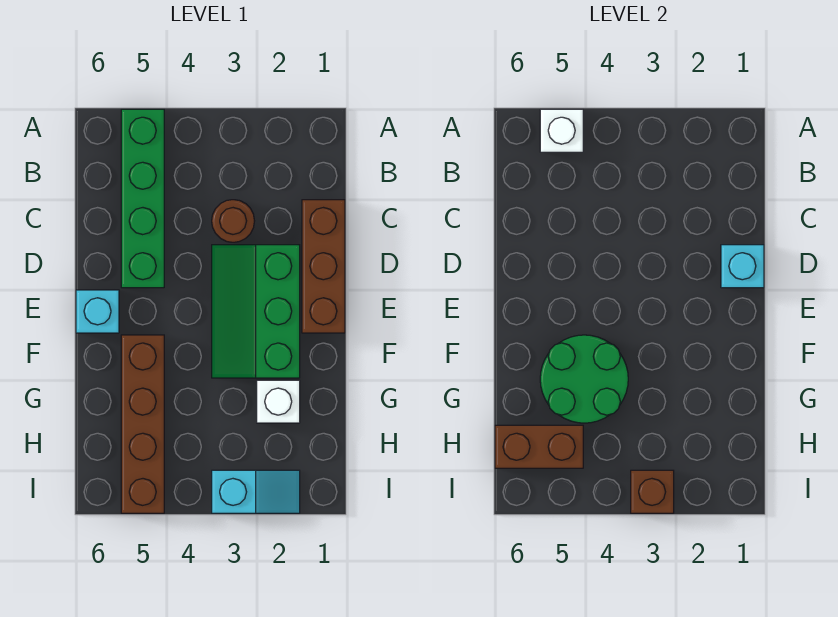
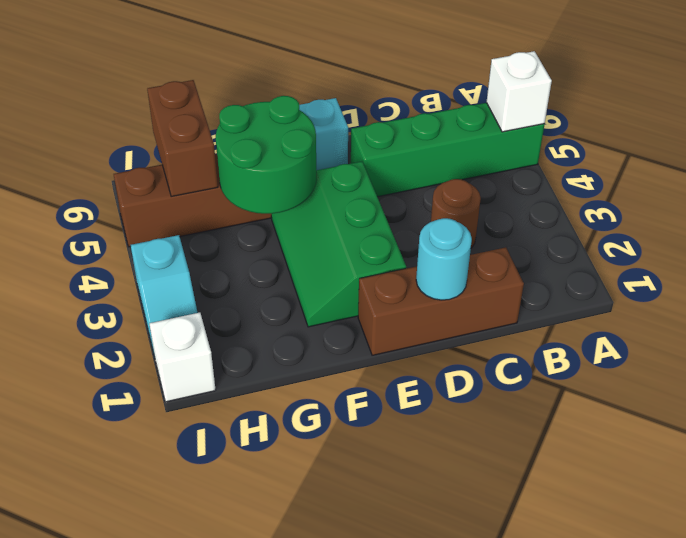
cyan brick D1 level 2 -> cyan round brick D1 level 2
green slope D2:F3 level 1 top 2 -> green slope E2:F4 level 1 top E
white brick G2 level 1 -> white brick I1 level 1
brown brick I3 level 2 -> none

